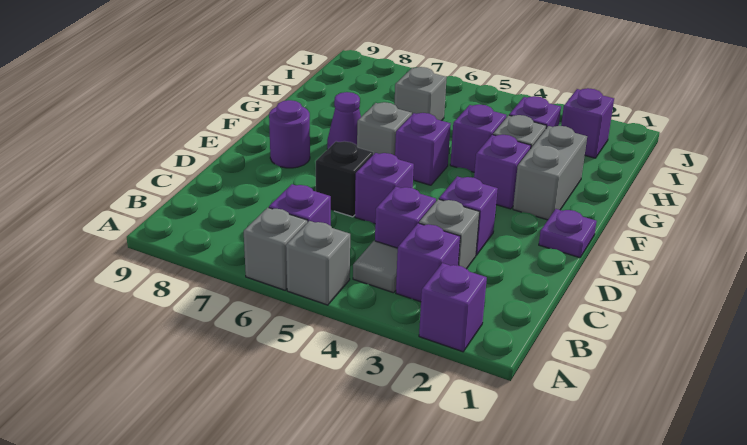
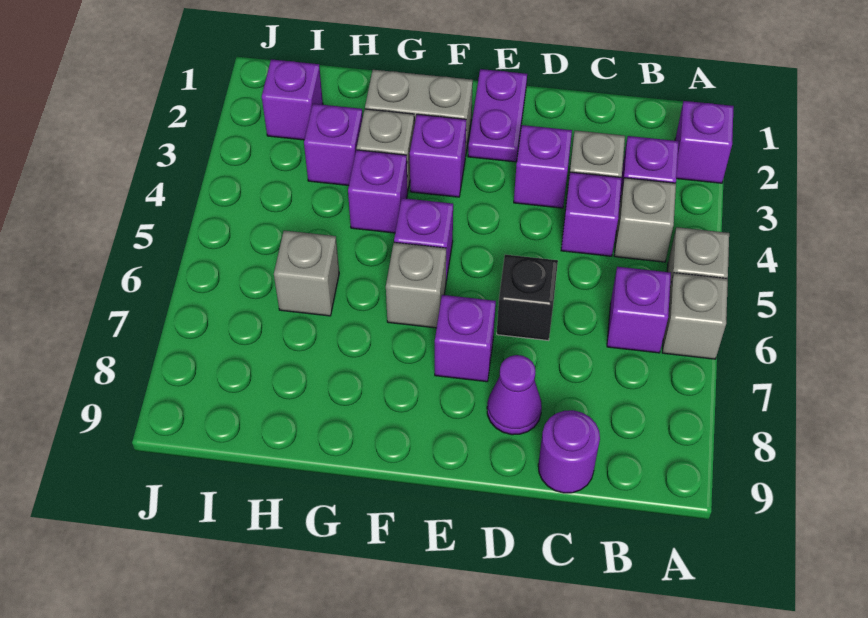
grey tile B4 level 1 -> grey brick B4 level 1
purple brick D5 level 1 -> purple brick E7 level 1
purple plate E1 level 1 -> purple plate E1:E2 level 1
purple round brick E8 level 1 -> purple round brick C9 level 1
purple cone F7 level 1 -> purple cone D8 level 1

